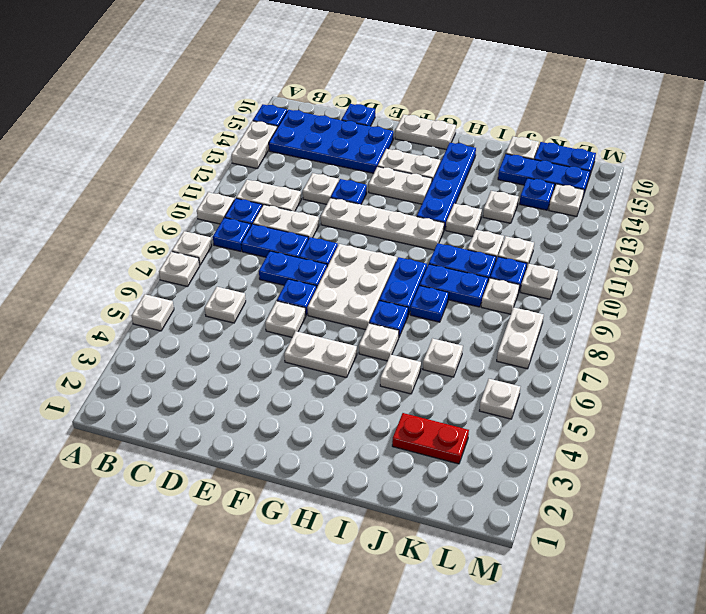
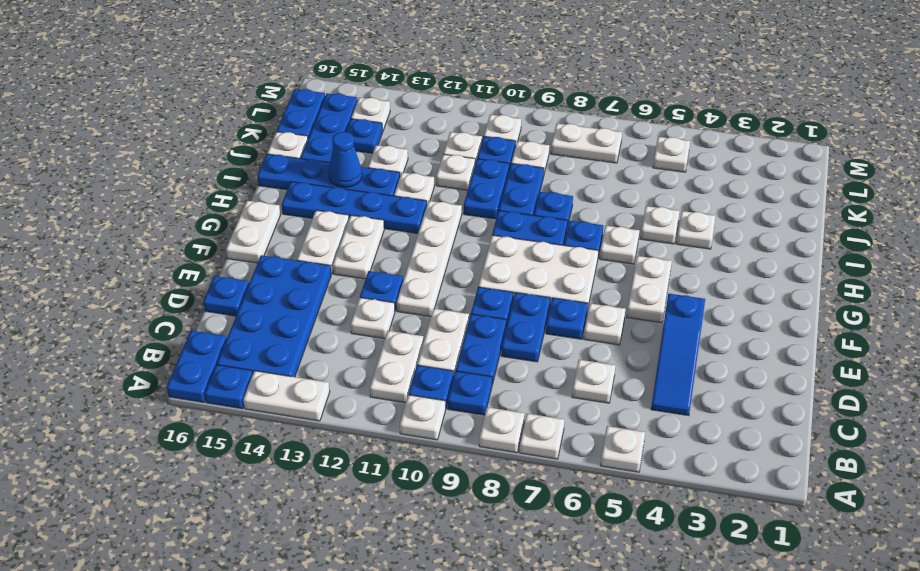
none -> blue plate A16:B16 level 1
none -> blue slope C4:E4 level 1 top E
none -> blue plate I13:I16 level 1
none -> blue cone I14 level 2
red plate J3:K3 level 1 -> none
white plate J6 level 1 -> white plate I4 level 1

